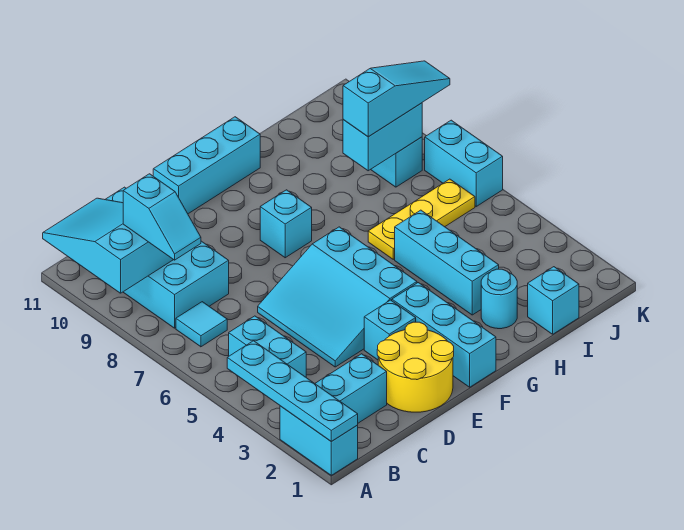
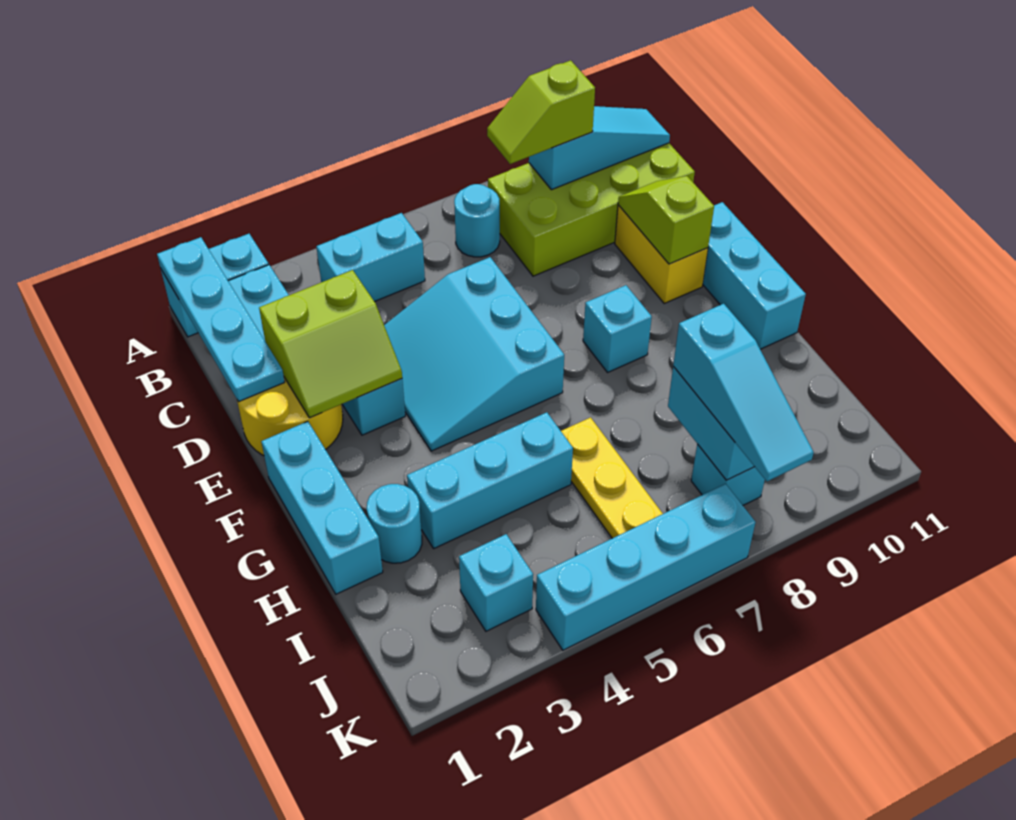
cyan plate A1:A4 level 2 -> cyan plate A1:D1 level 2
cyan slope A9:B11 level 2 top 9 -> cyan slope B9:B11 level 2 top 9
cyan tile B7 level 1 -> cyan round brick B7 level 1
cyan brick B8:C11 level 1 -> lime brick B8:C11 level 1
cyan slope B8:B9 level 3 top 9 -> lime slope B8:B9 level 3 top 9
none -> lime slope D2:E3 level 2 top D
cyan slope D4:F6 level 1 top F -> cyan slope D4:F6 level 1 top 6
none -> yellow brick D10:E10 level 1
none -> lime slope D10:E10 level 2 top E
cyan brick F1:F3 level 1 -> cyan brick F1:H1 level 1
cyan brick I1 level 1 -> cyan brick J3 level 1
cyan brick K6:K7 level 1 -> cyan brick K4:K7 level 1

